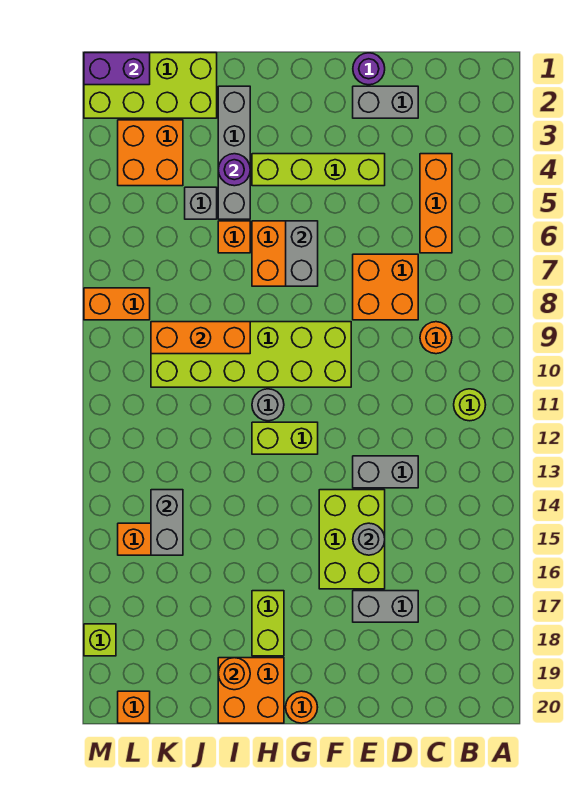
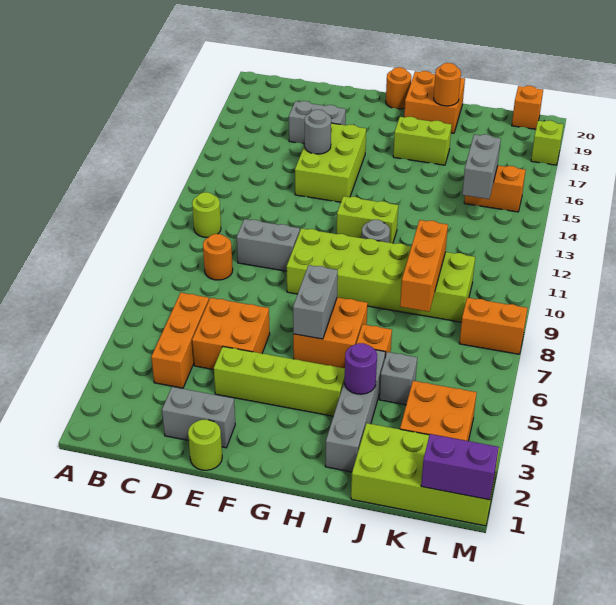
orange brick D7:E8 level 1 -> orange brick D5:E6 level 1
grey brick D13:E13 level 1 -> grey brick D10:E10 level 1
purple round brick E1 level 1 -> lime round brick E1 level 1
lime brick H17:H18 level 1 -> lime brick H17:I17 level 1
orange brick I9:K9 level 2 -> orange brick J8:J10 level 2

